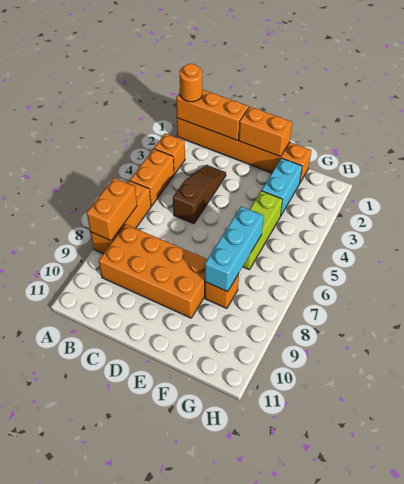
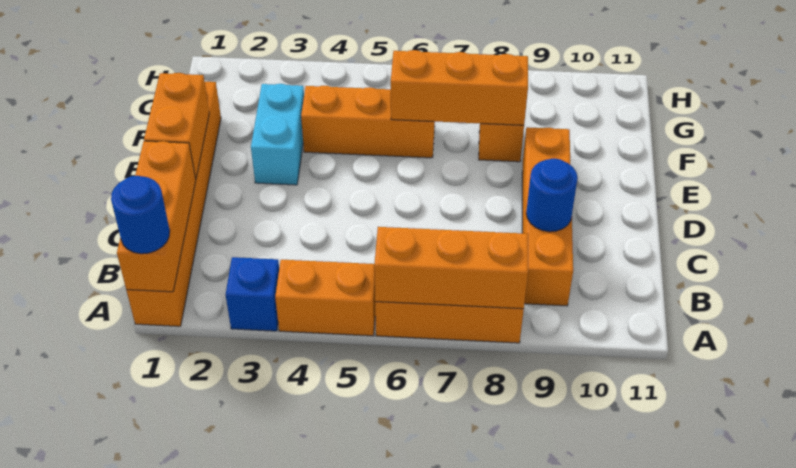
orange round brick A1 level 3 -> blue round brick A1 level 3
orange brick A3 level 1 -> blue brick A3 level 1
orange brick A7:A8 level 2 -> orange brick A6:A8 level 2
orange brick B8:E9 level 1 -> orange brick B9:E9 level 1
brown slope C3:C5 level 1 top 5 -> none
none -> blue round brick C9 level 2
cyan brick F2:F3 level 1 -> cyan brick E3:F3 level 1
lime brick F4:F6 level 1 -> orange brick F4:F6 level 1
cyan brick F6:F8 level 2 -> orange brick F6:F8 level 2

